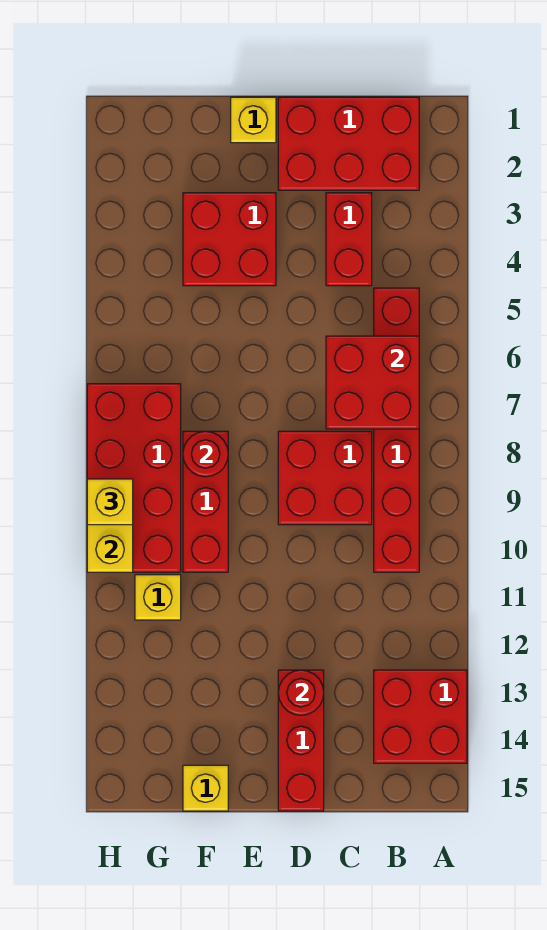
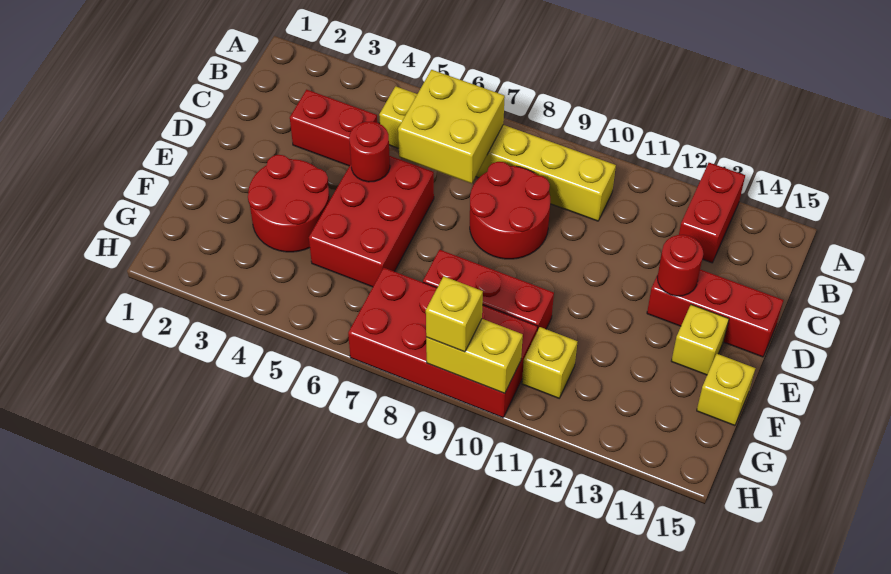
red brick A13:B14 level 1 -> red brick A13:B13 level 1
red brick B1:D2 level 1 -> red brick D5:F6 level 1
red brick B5:B10 level 1 -> yellow brick B5:B10 level 1
red brick B6:C7 level 2 -> yellow brick B6:C7 level 2
red brick C8:D9 level 1 -> red round brick C8:D9 level 1
yellow brick E1 level 1 -> yellow brick E14 level 1
red brick E3:F4 level 1 -> red round brick E3:F4 level 1
red round brick F8 level 2 -> red round brick D5 level 2

